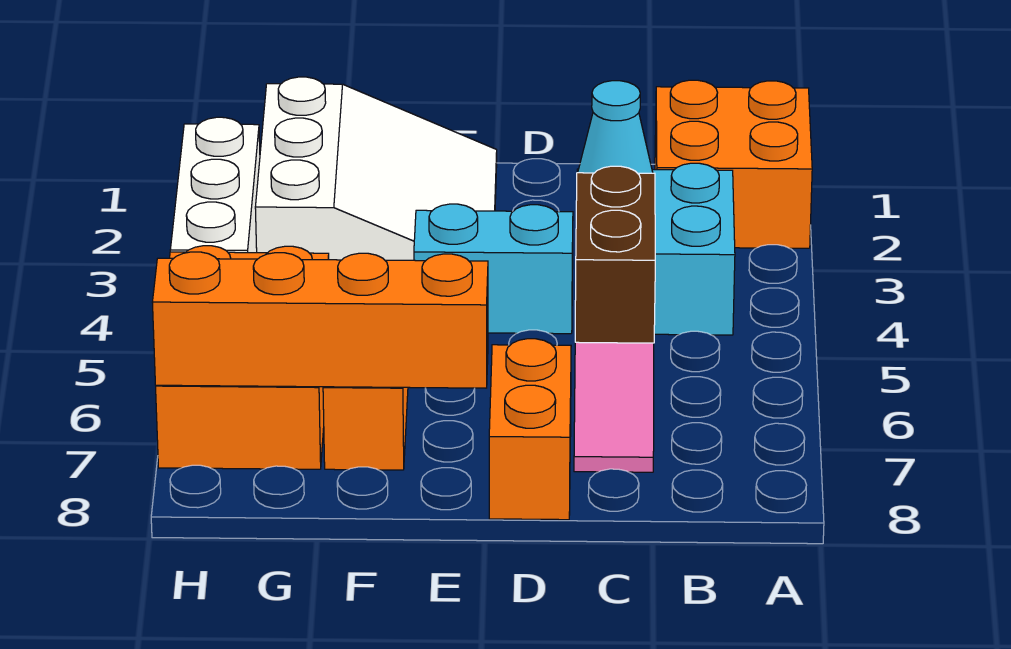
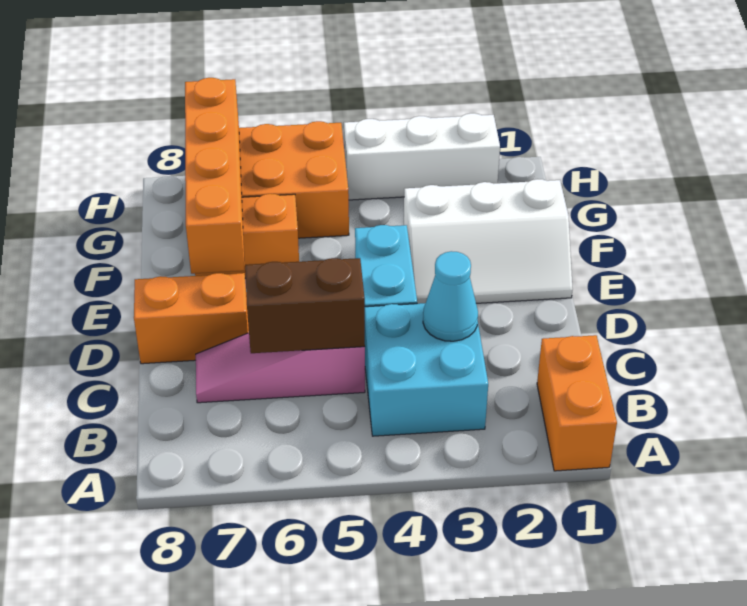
orange brick A1:B2 level 1 -> orange brick A1:B1 level 1
white slope E1:G3 level 1 top G -> white slope E1:F3 level 1 top F

